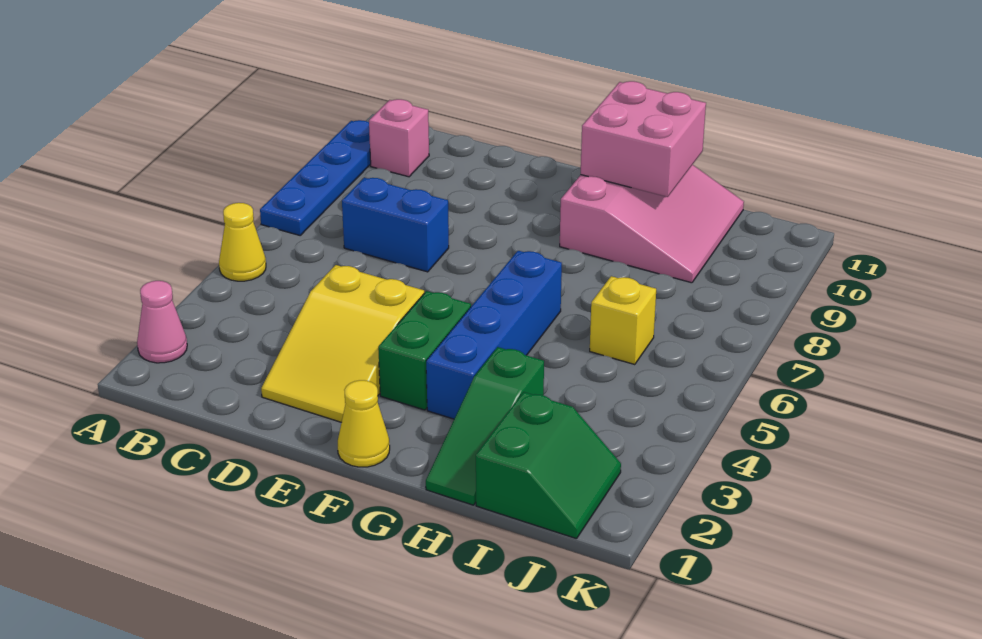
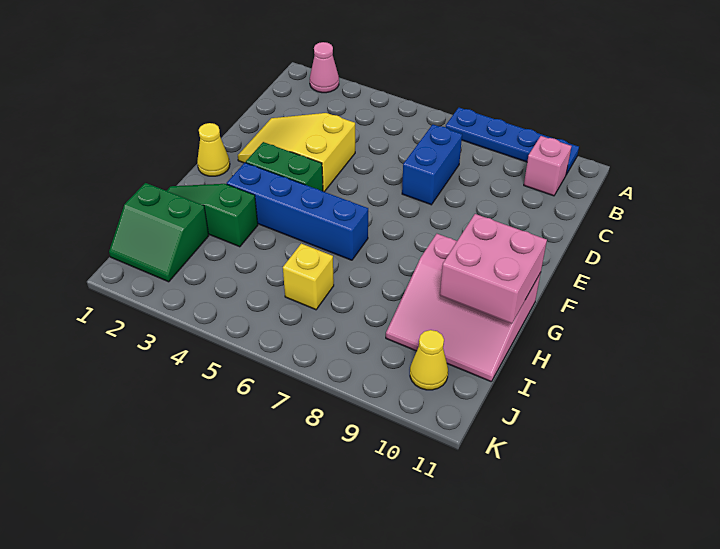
yellow cone A5 level 1 -> yellow cone J10 level 1

